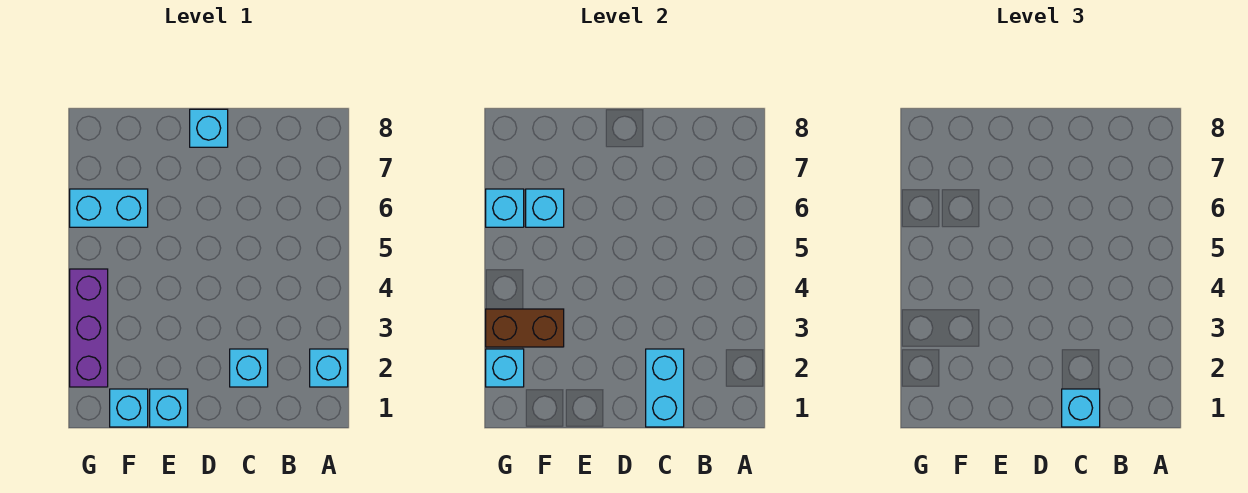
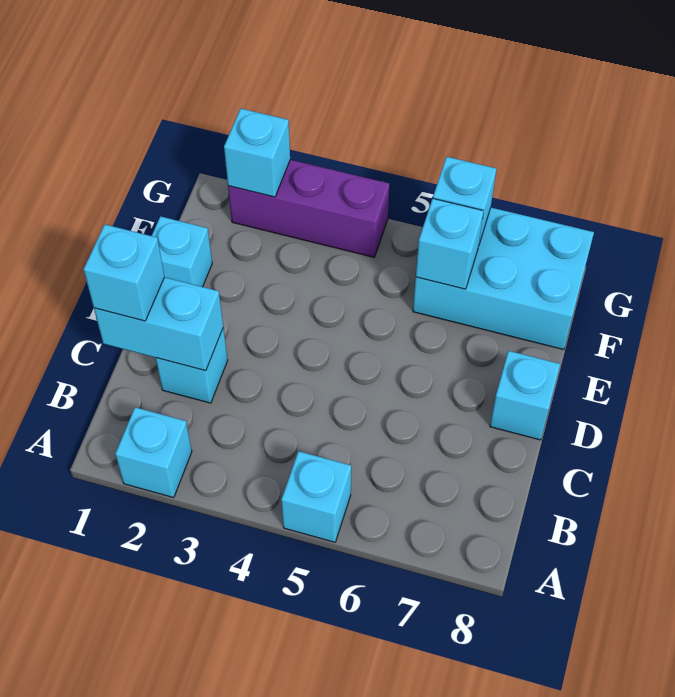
cyan brick F1 level 1 -> cyan brick A5 level 1
brown brick F3:G3 level 2 -> none
cyan brick F6:G6 level 1 -> cyan brick F6:G8 level 1

